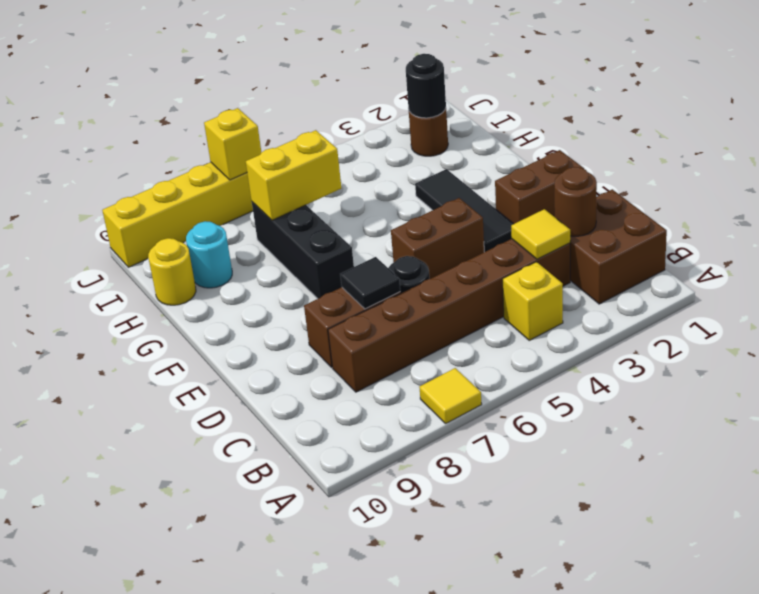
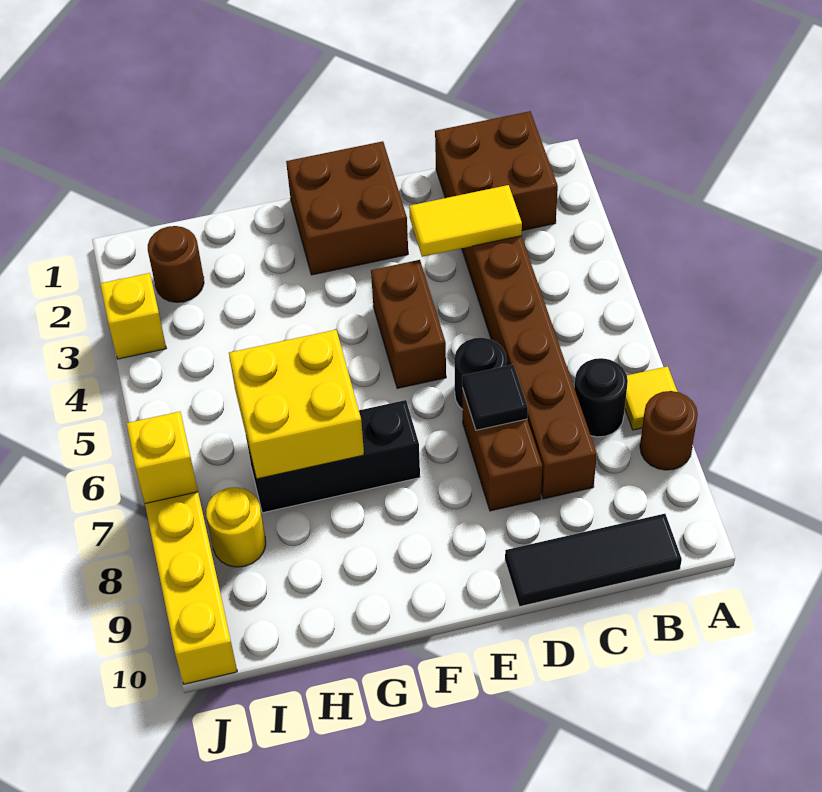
yellow brick B4 level 1 -> yellow brick J3 level 1
brown round brick C2 level 2 -> brown round brick A8 level 1
yellow tile C3 level 2 -> yellow tile C3:D3 level 2
brown brick E1:E2 level 1 -> brown brick E1:F2 level 1
black tile E3:G3 level 1 -> black tile B10:D10 level 1
yellow brick H6:H7 level 2 -> yellow brick G6:H7 level 2
cyan round brick H9 level 1 -> none
yellow round brick H10 level 1 -> yellow round brick I8 level 1
black round brick I2 level 2 -> black round brick B7 level 1

